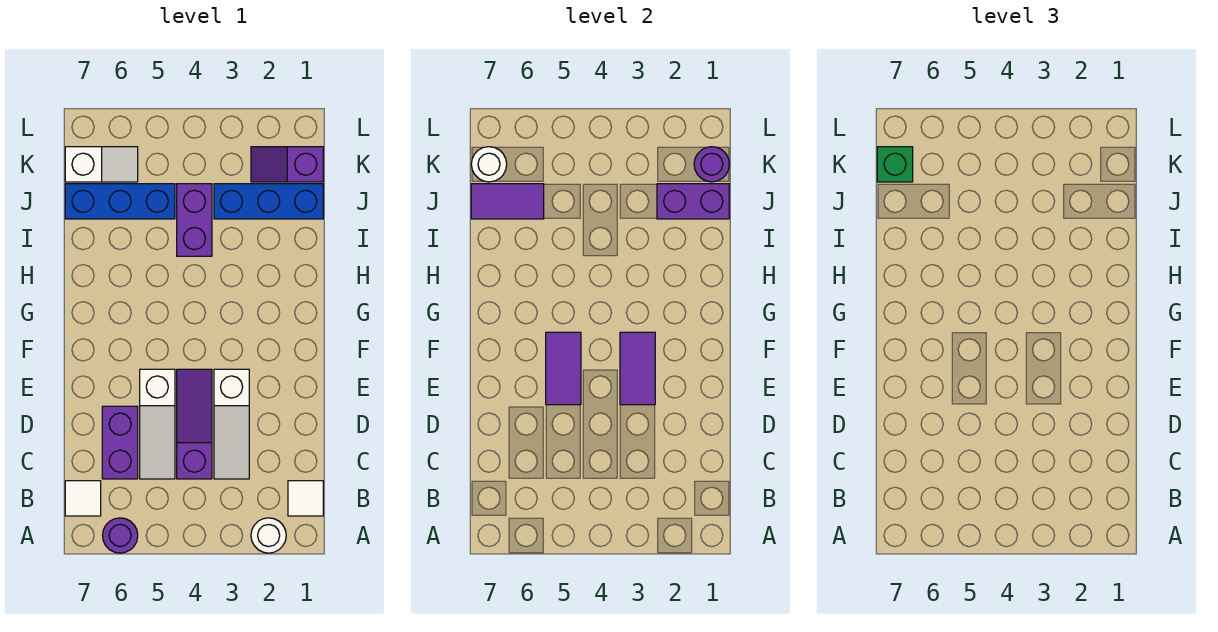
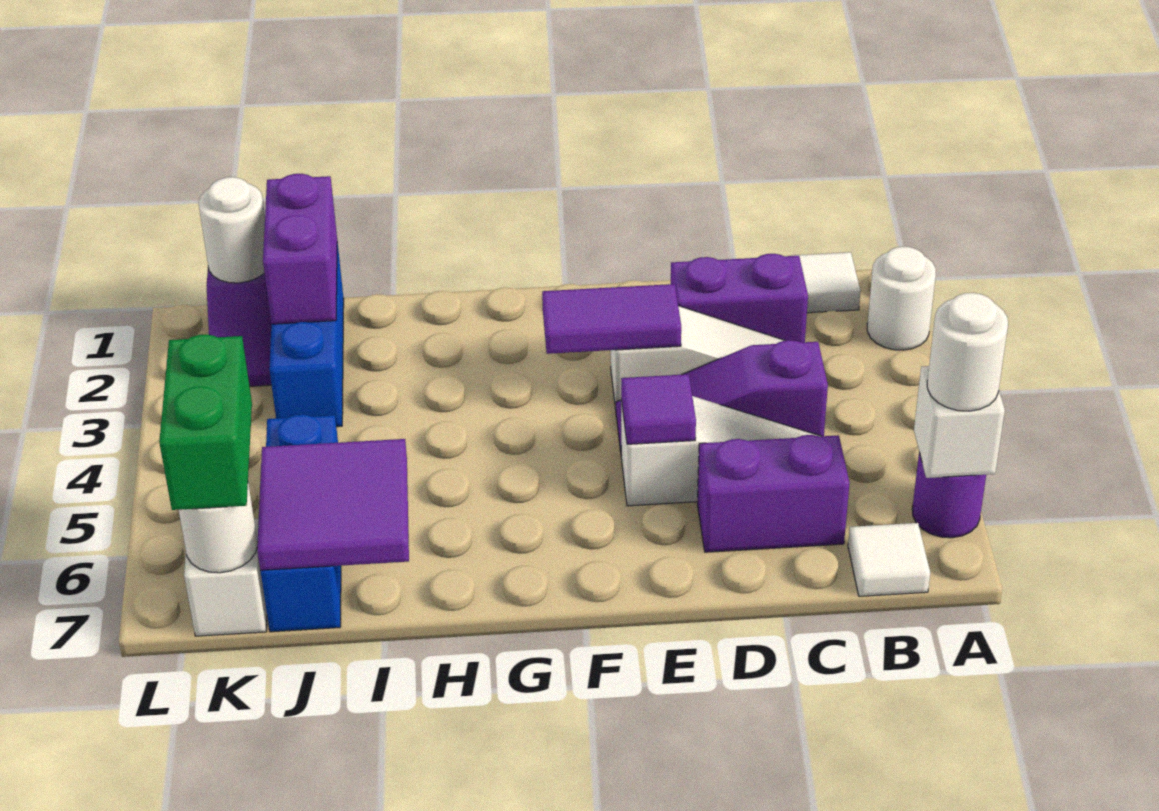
none -> white brick A6 level 2
none -> white round brick A6 level 3
purple tile E5:F5 level 2 -> purple tile E5 level 2
purple brick I4:J4 level 1 -> purple brick C2:D2 level 1
purple tile J6:J7 level 2 -> purple tile I6:J7 level 2
purple round brick K1 level 2 -> white round brick K1 level 2
green brick K7 level 3 -> green brick K6:K7 level 3

